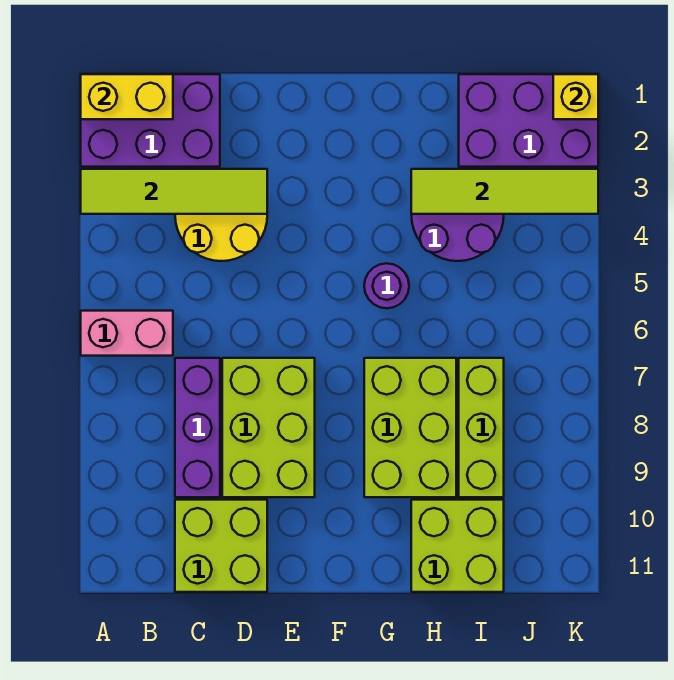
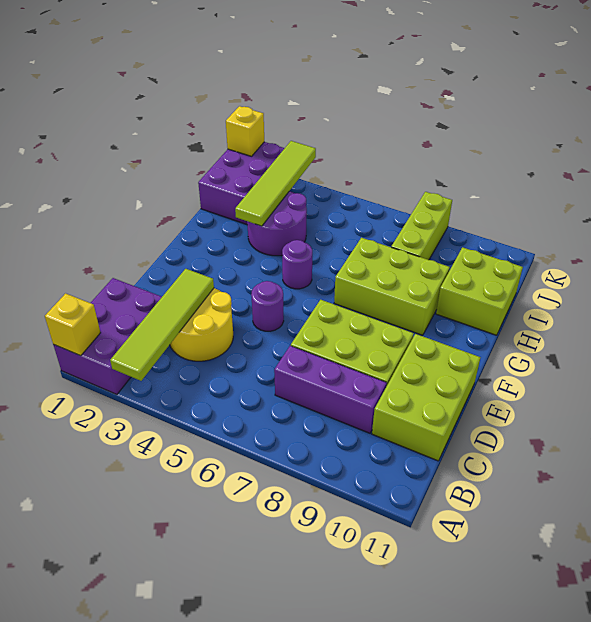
yellow brick A1:B1 level 2 -> yellow brick A1 level 2
pink brick A6:B6 level 1 -> none
lime brick C10:D11 level 1 -> lime brick C10:E11 level 1
none -> purple round brick E5 level 1
lime brick I7:I9 level 1 -> lime brick I8:K8 level 1

